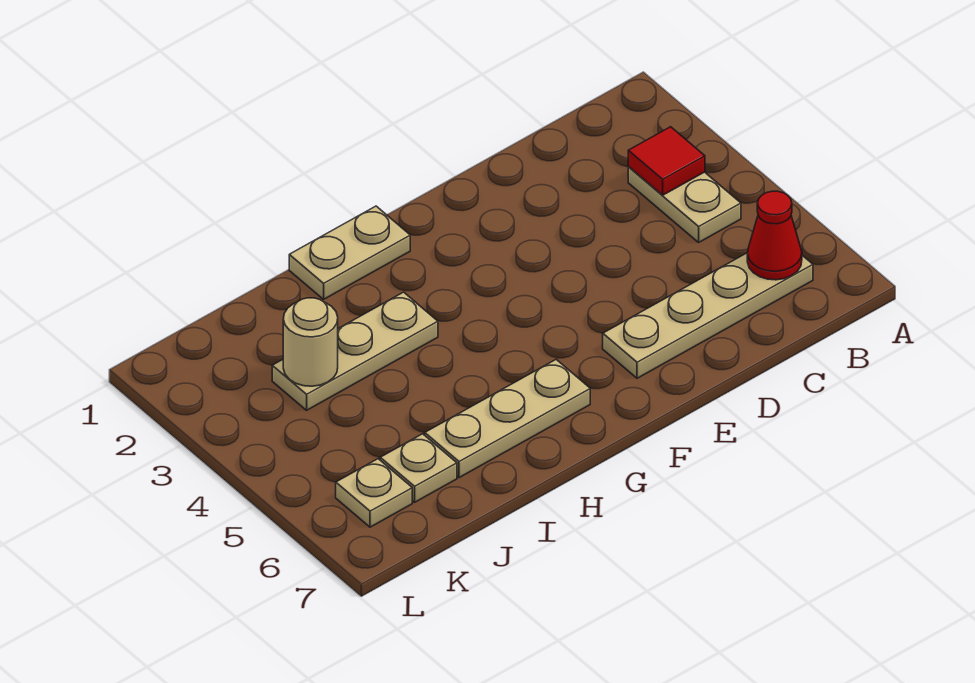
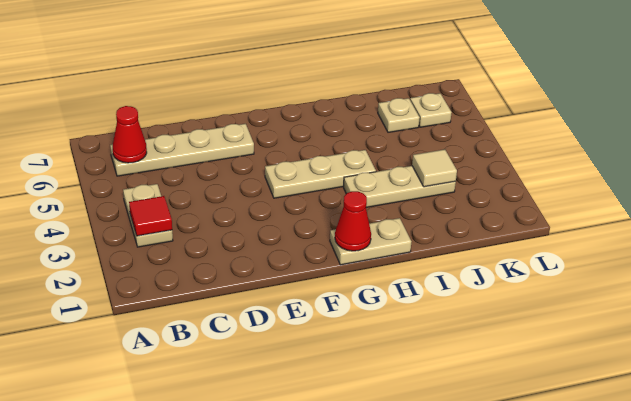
none -> red cone G1 level 2
tan plate G6:I6 level 1 -> tan plate F4:H4 level 1
tan round brick J3 level 2 -> tan tile J3 level 2

